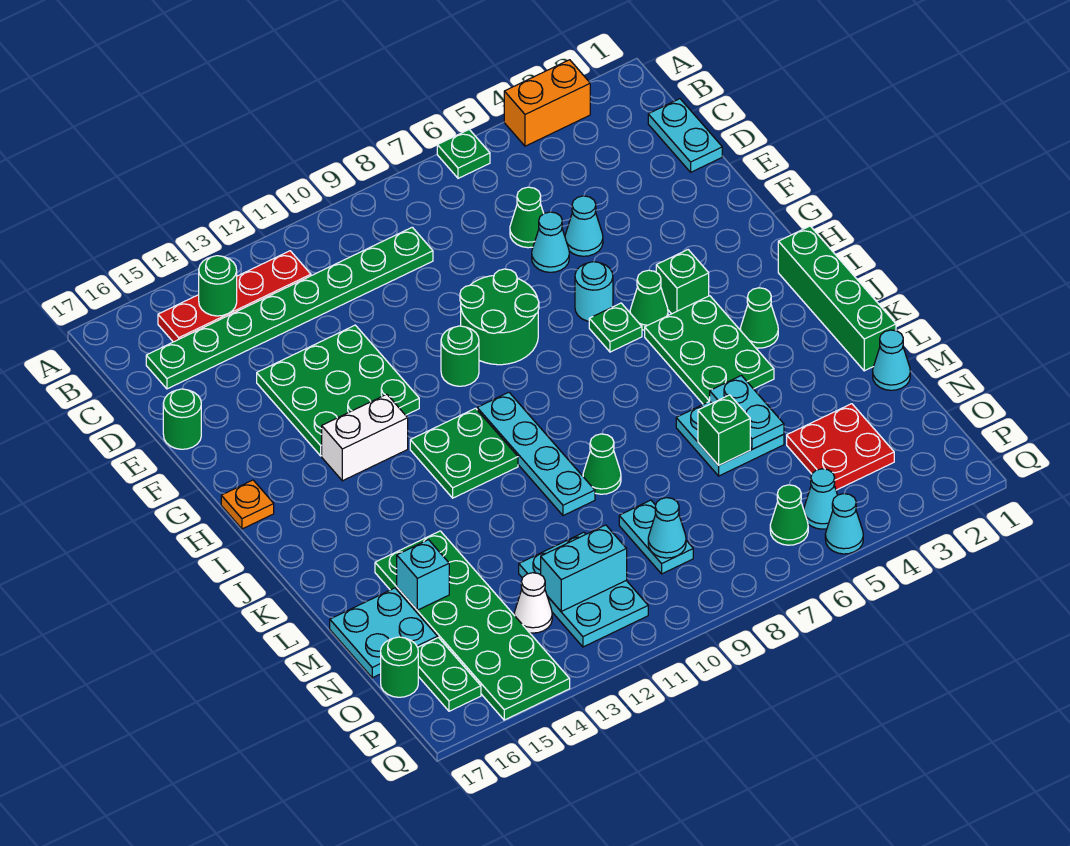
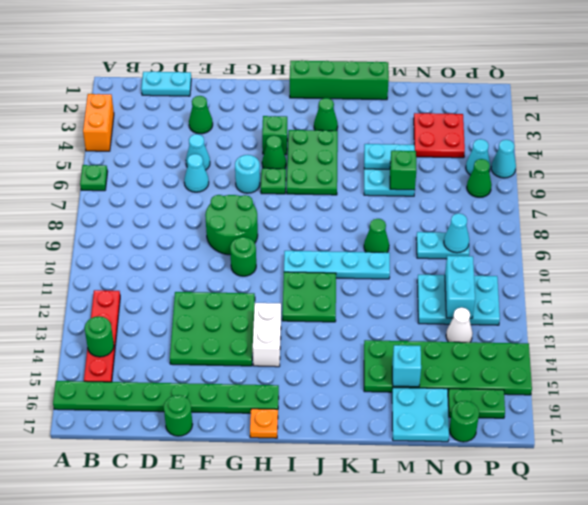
green plate C9:C16 level 1 -> green plate A16:H16 level 1
green cone D6 level 1 -> green cone E3 level 1
green plate I4:K5 level 1 -> green plate I4:J6 level 1
cyan cone M1 level 1 -> none

